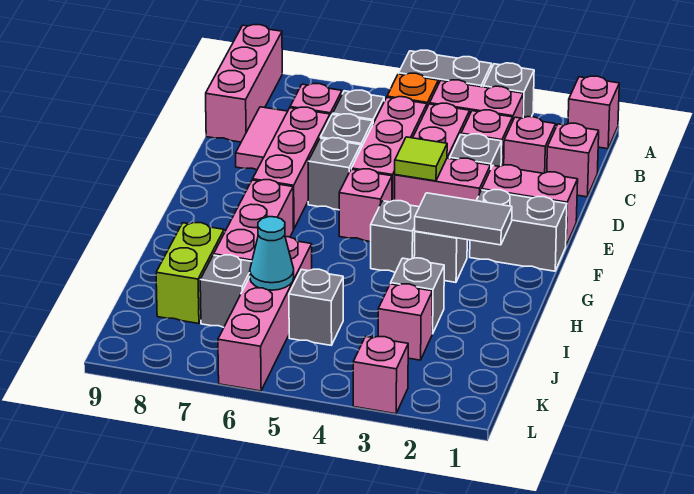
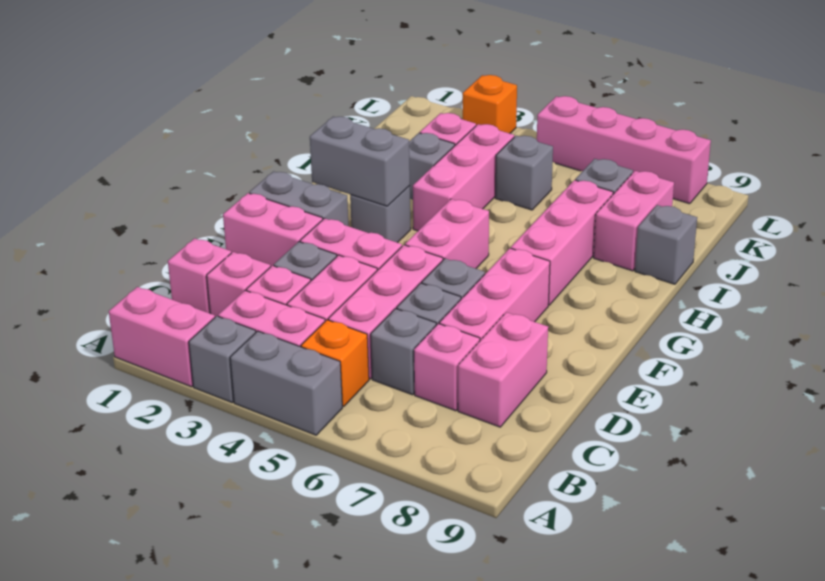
pink brick A1 level 1 -> pink brick A1:A2 level 1
pink brick A9:C9 level 1 -> pink brick H4:J4 level 1
pink tile C8:D8 level 1 -> pink brick C8:D8 level 1
lime tile E4 level 2 -> none
pink brick F5 level 1 -> pink brick F5:G5 level 1
grey tile G2:G3 level 2 -> grey brick G2:G3 level 2
grey brick G4 level 1 -> grey brick I9 level 1
pink brick I6:L6 level 1 -> pink brick L5:L8 level 1
lime brick I8:J8 level 1 -> pink brick I8:J8 level 1
cyan cone J6 level 2 -> none
pink brick L3 level 1 -> orange brick L3 level 1

